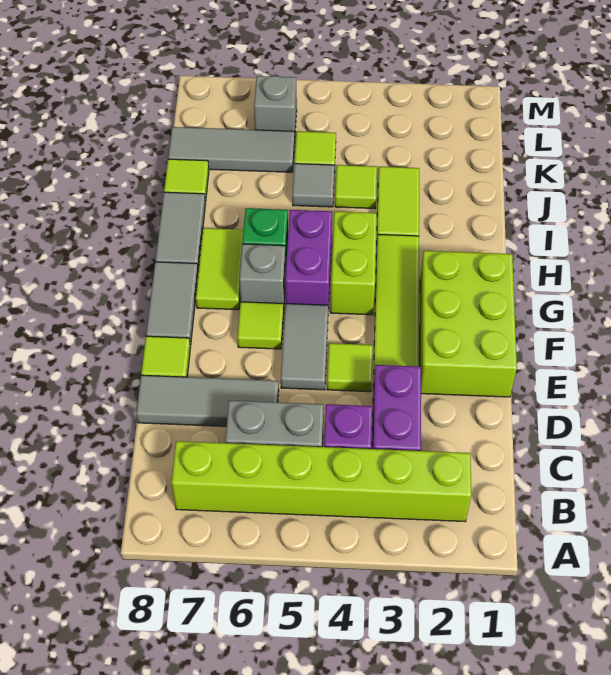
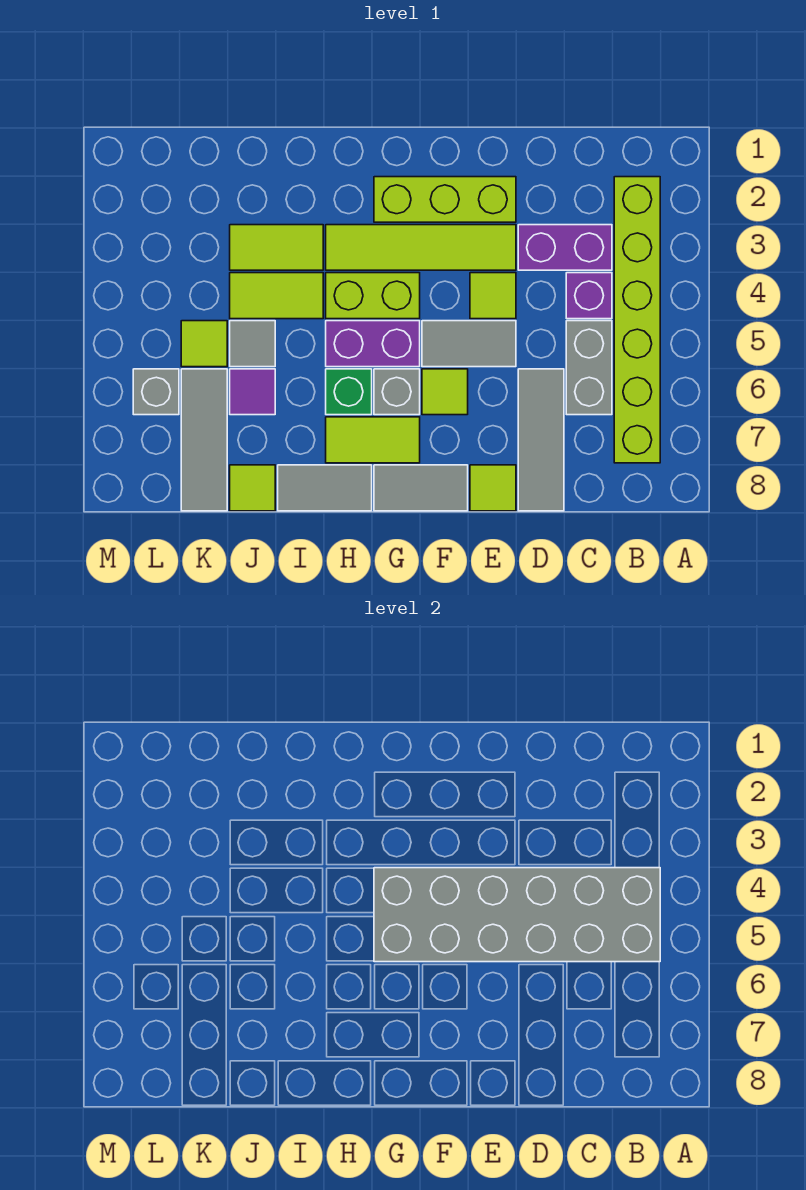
none -> grey brick B4:G5 level 2
lime brick E1:G2 level 1 -> lime brick E2:G2 level 1
lime tile J4 level 1 -> lime tile I4:J4 level 1
none -> purple tile J6 level 1

